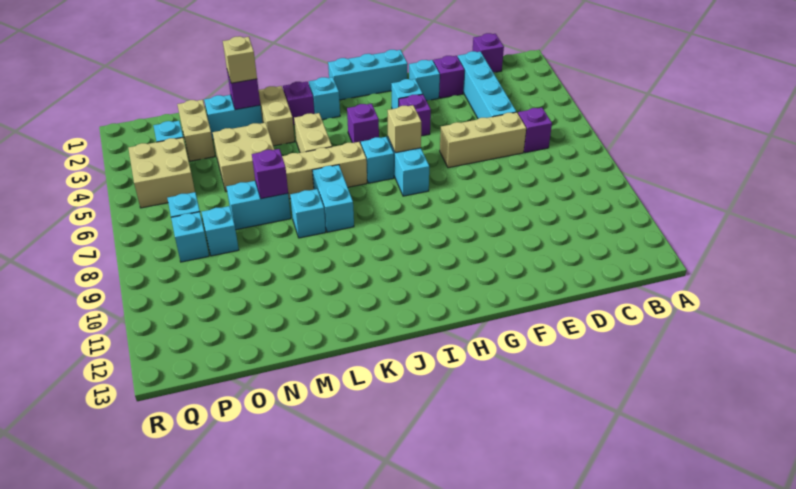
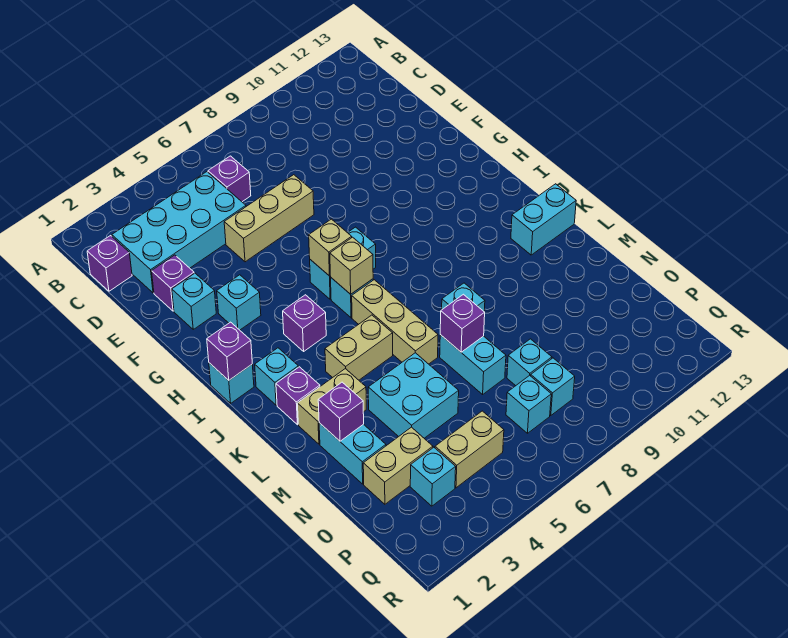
cyan brick D2:D5 level 1 -> cyan brick C2:D5 level 1
tan brick D6:F6 level 1 -> tan brick E5:E7 level 1
cyan brick G1:I1 level 1 -> cyan brick I1 level 1
purple brick G4 level 1 -> purple brick I1 level 2
cyan brick K7:K8 level 1 -> cyan brick K12:K13 level 1
tan brick M2 level 3 -> tan brick I6 level 2
tan brick M4:N5 level 1 -> cyan brick M4:N5 level 1
tan brick P4:Q5 level 1 -> tan brick P4:P5 level 1

